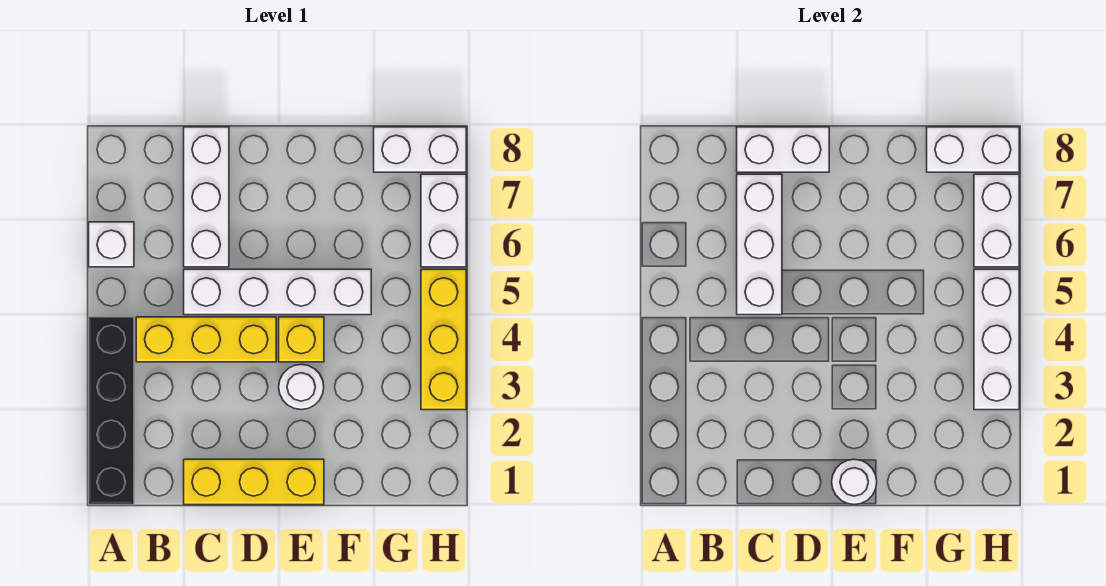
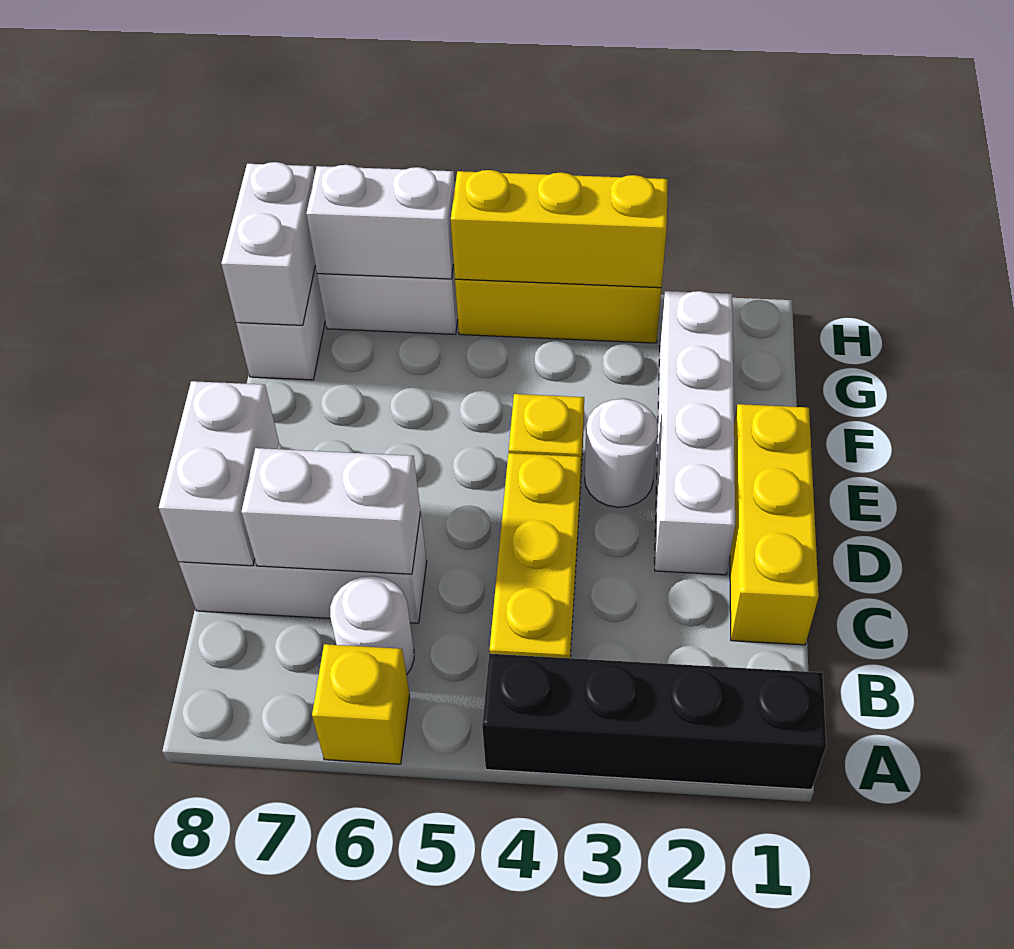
white brick A6 level 1 -> yellow brick A6 level 1
white brick C5:F5 level 1 -> white brick D2:G2 level 1
white brick C5:C7 level 2 -> white brick C6:C7 level 2
white round brick E1 level 2 -> white round brick B6 level 1
white brick H3:H5 level 2 -> yellow brick H3:H5 level 2

